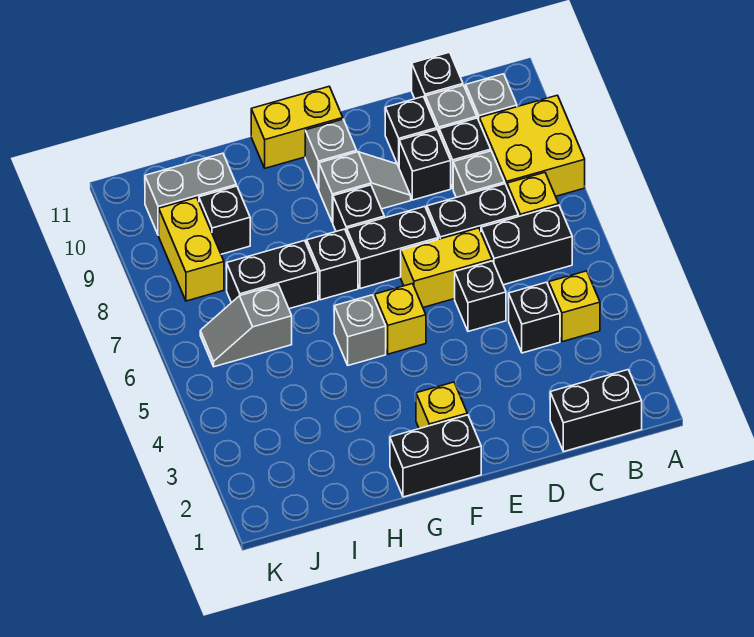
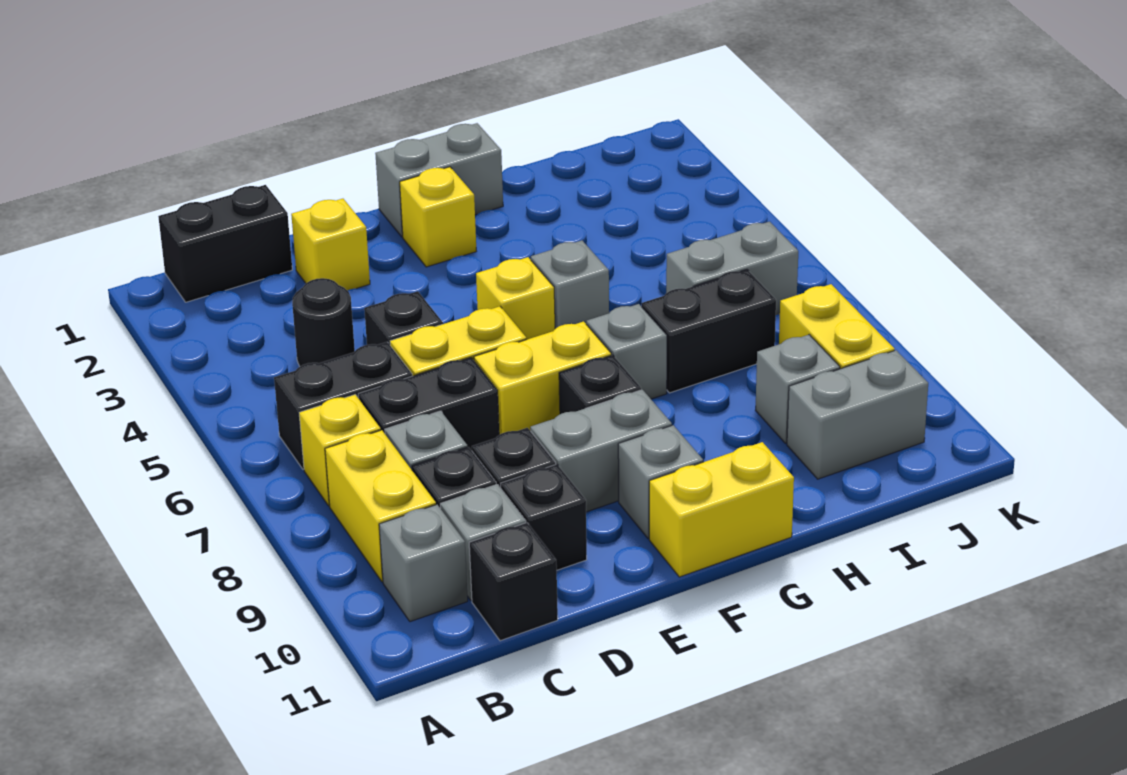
yellow brick A8:B9 level 1 -> yellow brick B8:B9 level 1
yellow brick B4 level 1 -> yellow brick D2 level 1
black brick C4 level 1 -> black round brick C4 level 1
black brick E7:F7 level 1 -> yellow brick E7:F7 level 1
grey slope E9:F9 level 1 top F -> grey brick E9:F9 level 1
black brick F1:G1 level 1 -> grey brick F1:G1 level 1
black brick G7 level 1 -> grey brick G7 level 1
grey slope I6:J6 level 1 top I -> grey brick I6:J6 level 1
black brick I9 level 1 -> grey brick I9 level 1

